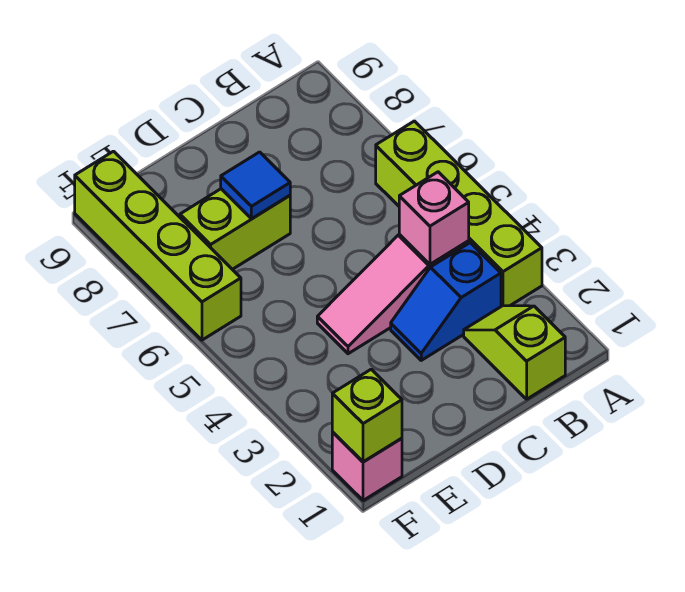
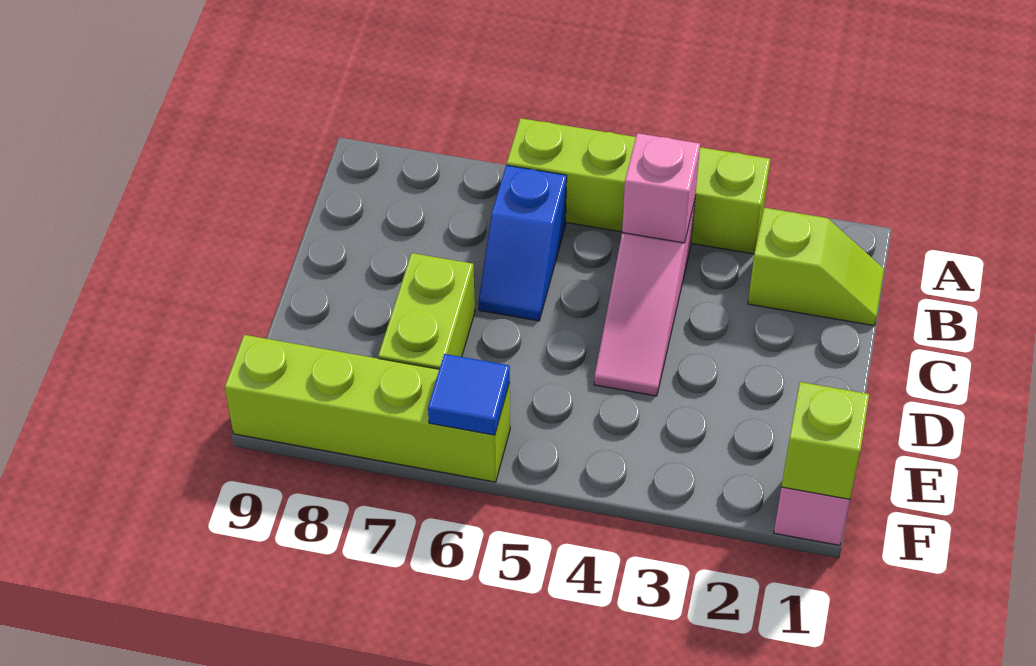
lime slope B1:B2 level 1 top 1 -> lime slope B1:B2 level 1 top 2
blue slope B3:C3 level 1 top B -> blue slope B6:C6 level 1 top B
blue tile D7 level 2 -> blue tile F6 level 2

